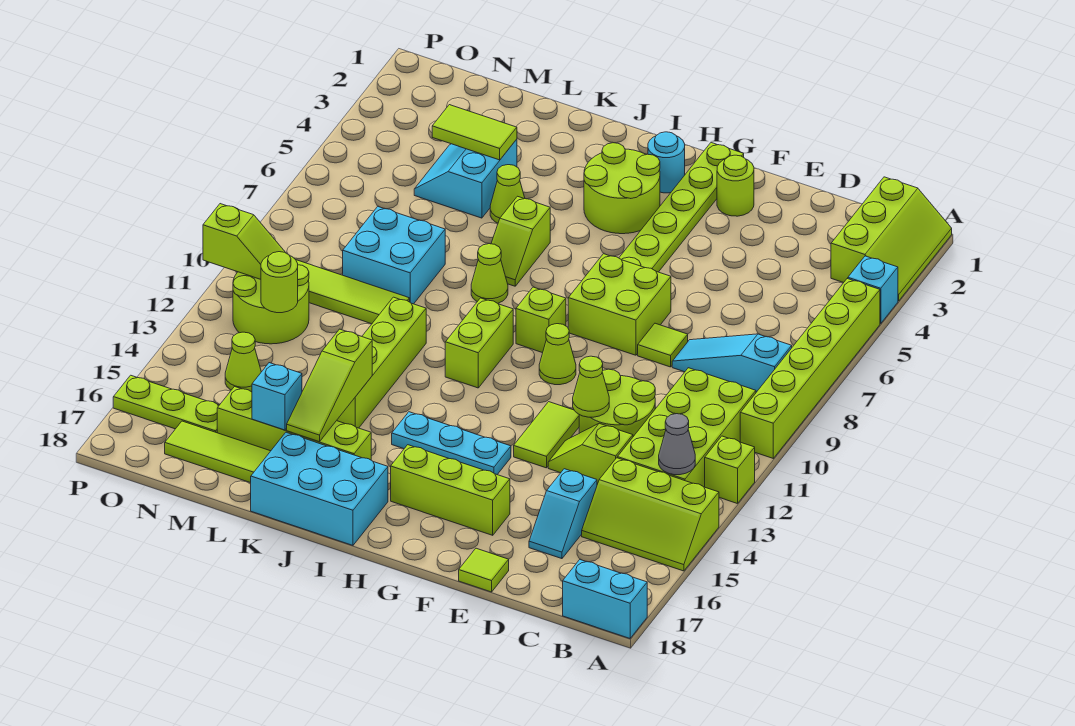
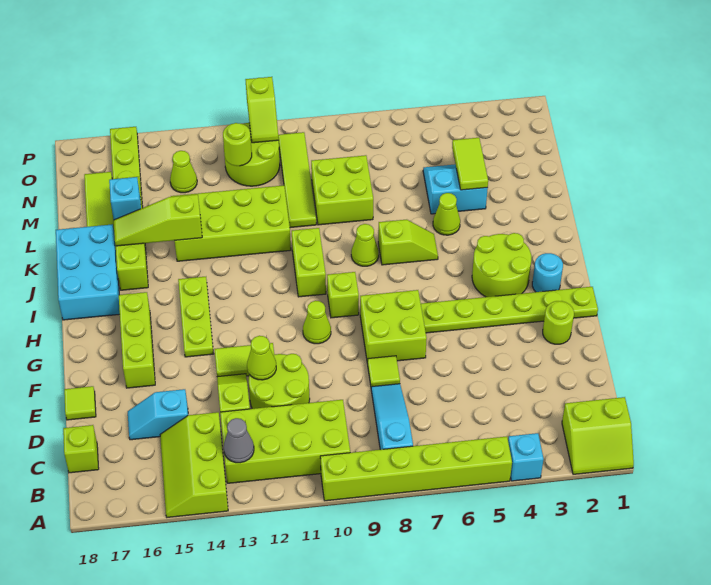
lime slope A1:B3 level 1 top B -> lime slope A1:B2 level 1 top B
lime brick A12 level 1 -> lime brick C18 level 1
cyan brick A18:B18 level 1 -> none
cyan plate G14:I14 level 1 -> lime plate G14:I14 level 1
lime brick I10:I11 level 1 -> lime brick I10:J10 level 1
lime slope J6:J7 level 1 top 6 -> lime slope J6:J7 level 1 top 7
lime brick K11:K14 level 1 -> lime brick K11:L14 level 1
cyan brick L8:M9 level 1 -> lime brick L8:M9 level 1

